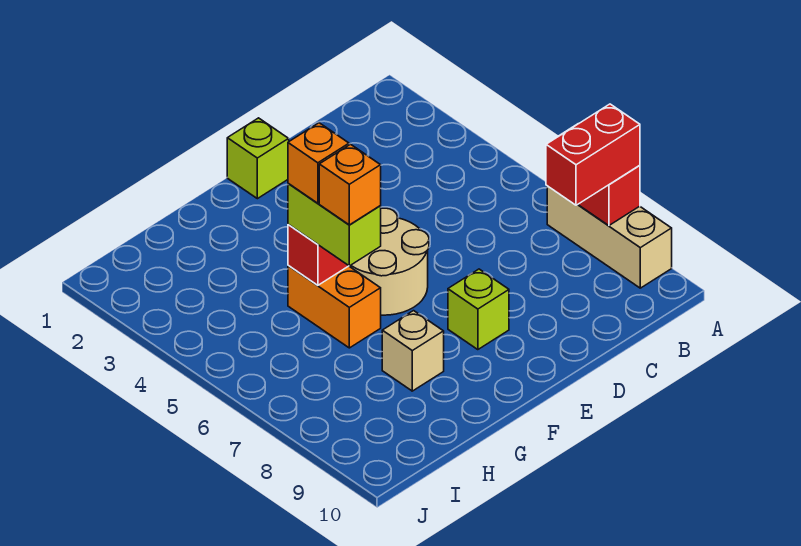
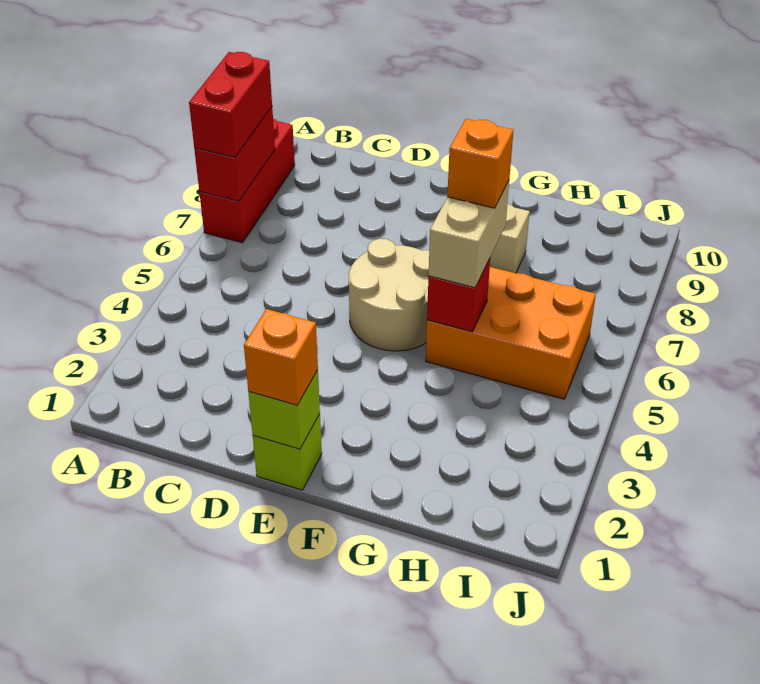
tan brick A7:A9 level 1 -> red brick A7:A9 level 1
red brick A8:B8 level 3 -> red brick A7:A8 level 3
lime brick E8 level 1 -> lime brick E1 level 2
orange brick G5:G6 level 1 -> orange brick G5:I6 level 1
lime brick G5:G6 level 3 -> tan brick G5:G6 level 3
orange brick G5 level 4 -> orange brick E1 level 3

